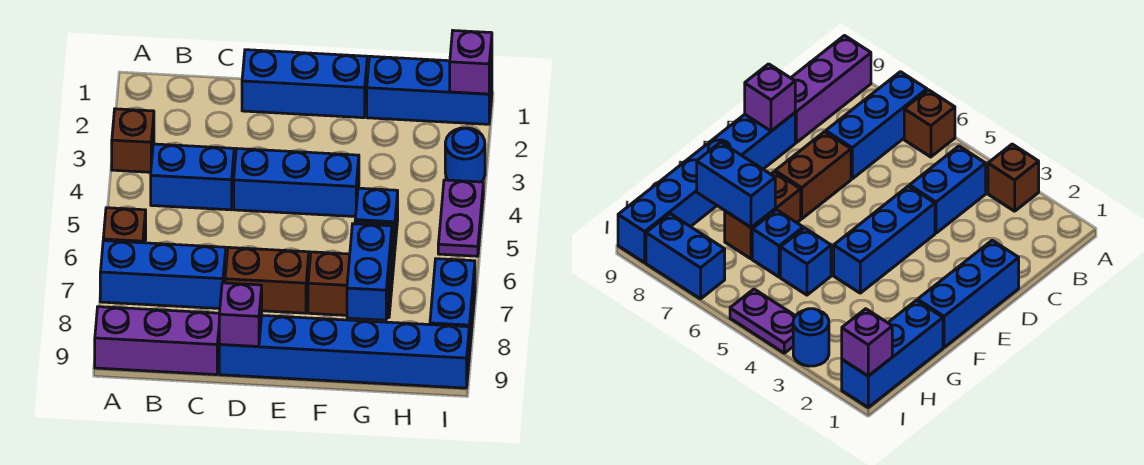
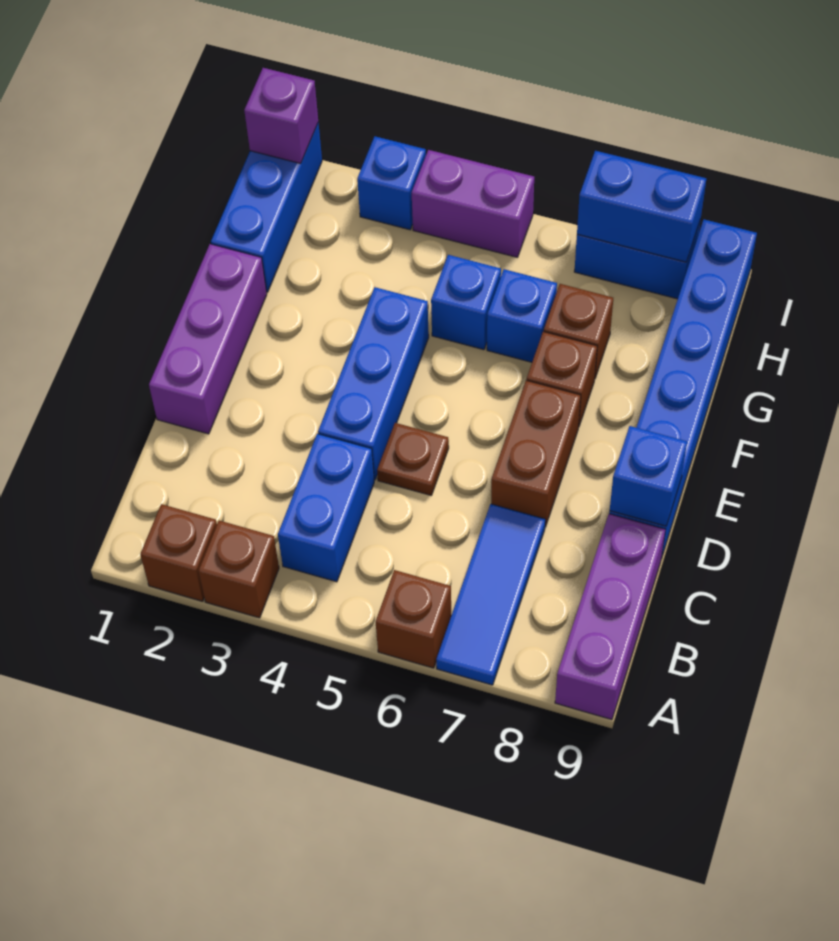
none -> brown brick A2 level 1
blue brick A7:C7 level 1 -> blue tile A7:C7 level 1
blue brick D1:F1 level 1 -> purple brick D1:F1 level 1
none -> brown plate D5 level 1
purple brick D9 level 2 -> blue brick D9 level 2
blue brick G7:G8 level 2 -> blue brick I7:I8 level 2
blue round brick I3 level 1 -> blue brick I3 level 1
purple plate I4:I5 level 1 -> purple brick I4:I5 level 1

